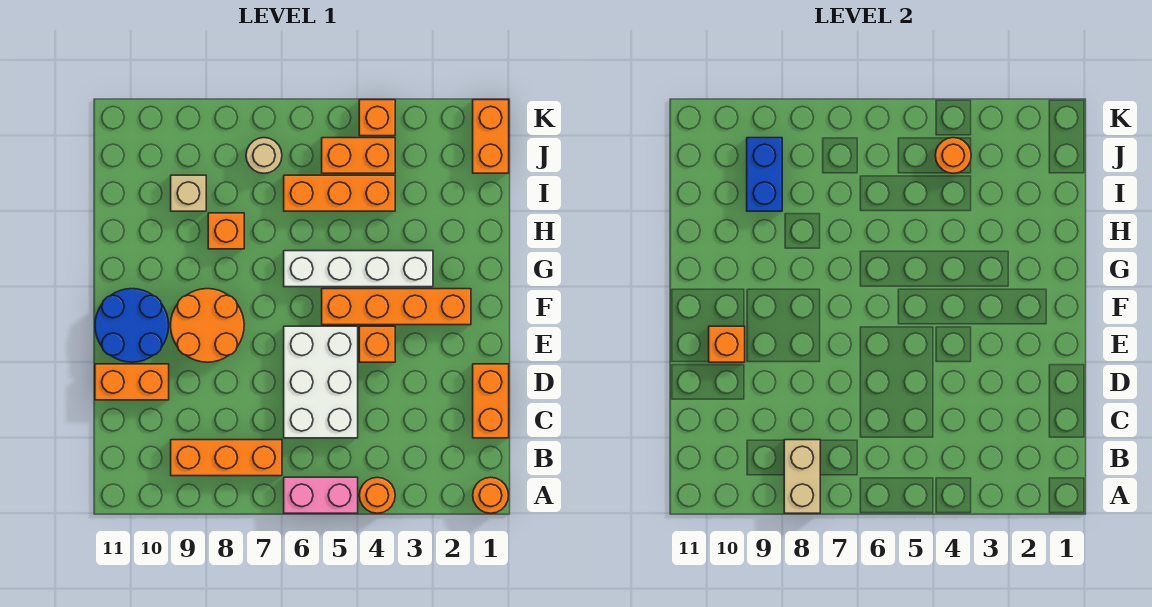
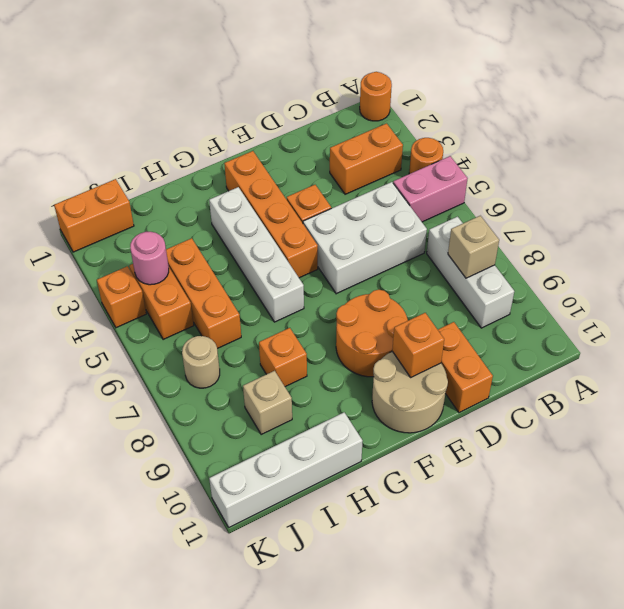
pink brick A5:A6 level 1 -> pink brick A5:B5 level 1
tan brick A8:B8 level 2 -> tan brick B8 level 2
orange brick B7:B9 level 1 -> white brick B7:B9 level 1
orange brick C1:D1 level 1 -> orange brick B3:C3 level 1
blue round brick E10:F11 level 1 -> tan round brick E10:F11 level 1
none -> white brick H11:K11 level 1
blue brick I9:J9 level 2 -> none
orange round brick J4 level 2 -> pink round brick J4 level 2

